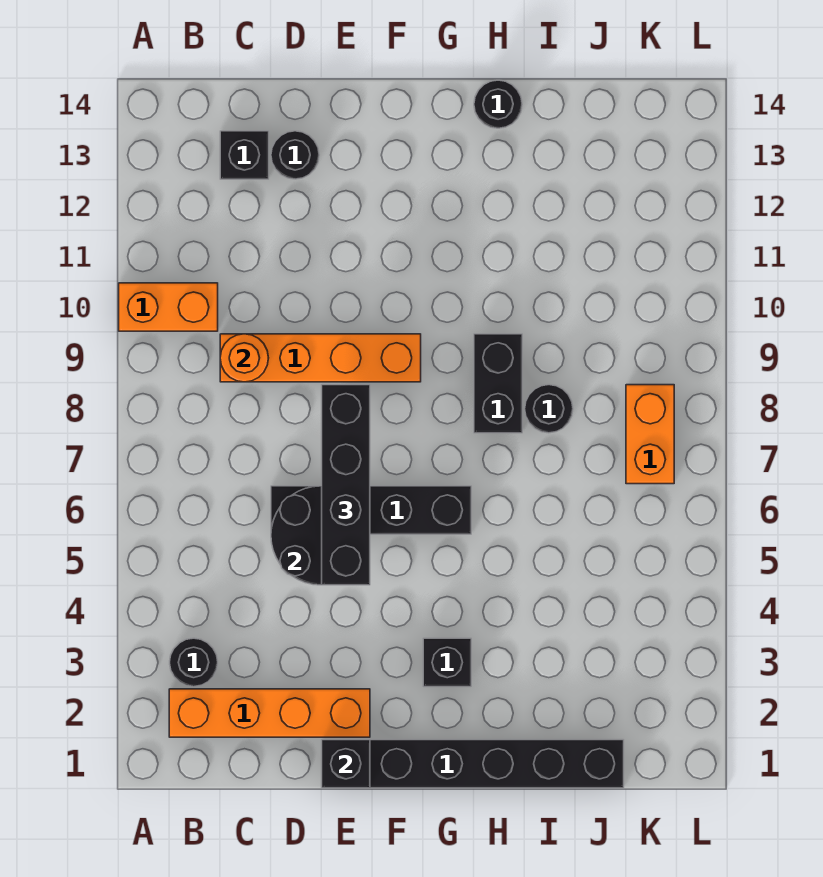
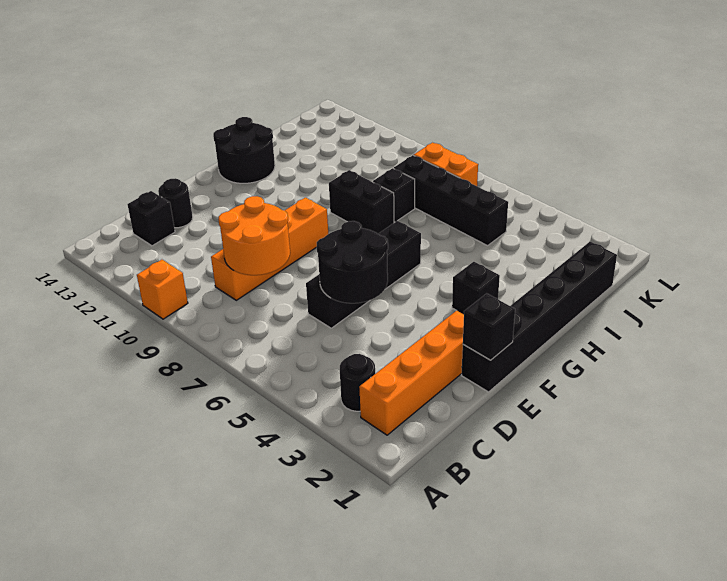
orange brick A10:B10 level 1 -> orange brick A10 level 1
orange round brick C9 level 2 -> orange round brick C8:D9 level 2
black brick E5:E8 level 3 -> black brick J5:J8 level 1
black round brick H14 level 1 -> black round brick G13:H14 level 1
black round brick I8 level 1 -> black brick I8 level 1

